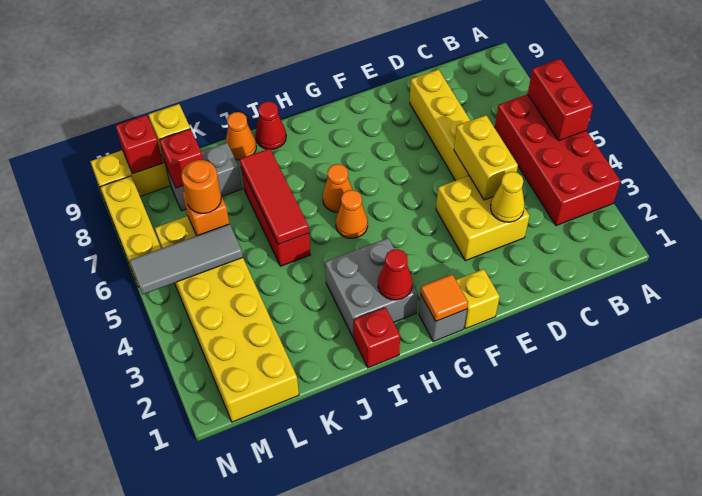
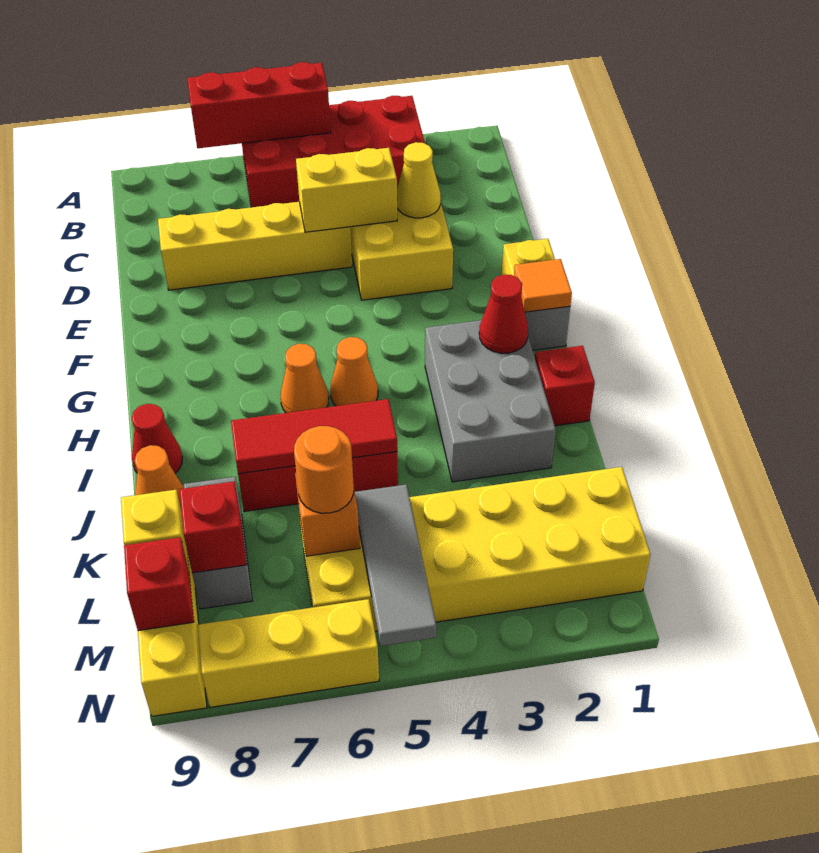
red brick A5:A6 level 2 -> red brick A5:A7 level 2
grey brick H2:I3 level 1 -> grey brick H2:J3 level 1

